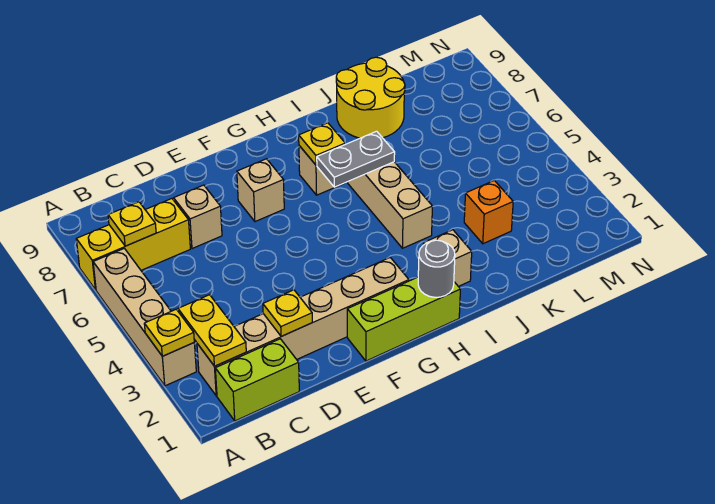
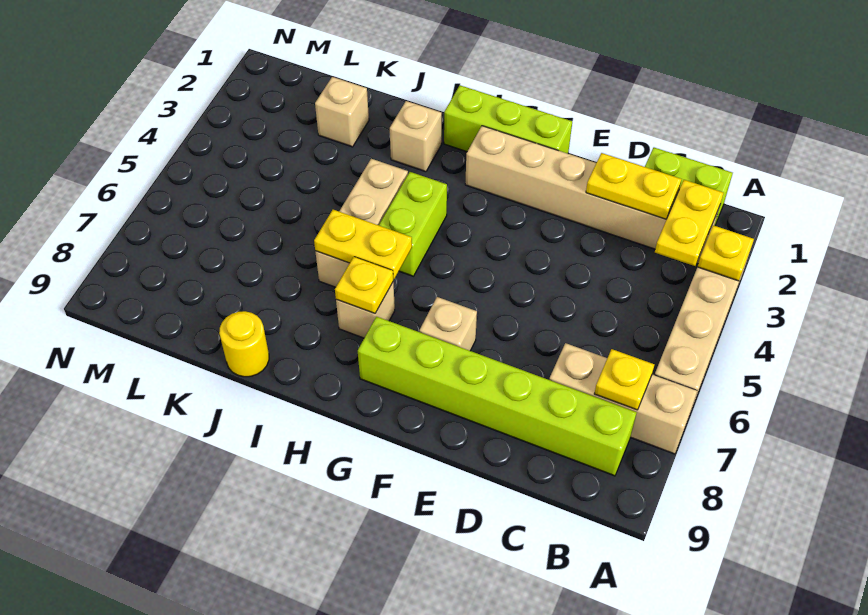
yellow brick A7:C7 level 1 -> tan brick A7:C7 level 1
none -> lime brick B8:G8 level 1
yellow plate D2 level 2 -> yellow plate C2:D2 level 2
tan brick D7 level 1 -> tan brick K2 level 1
grey round brick H1 level 2 -> none
none -> lime brick H4:H5 level 1
grey plate H6:I6 level 2 -> yellow plate H6:I6 level 2
yellow round brick J8:K9 level 1 -> yellow round brick J9 level 1
orange brick K3 level 1 -> none

